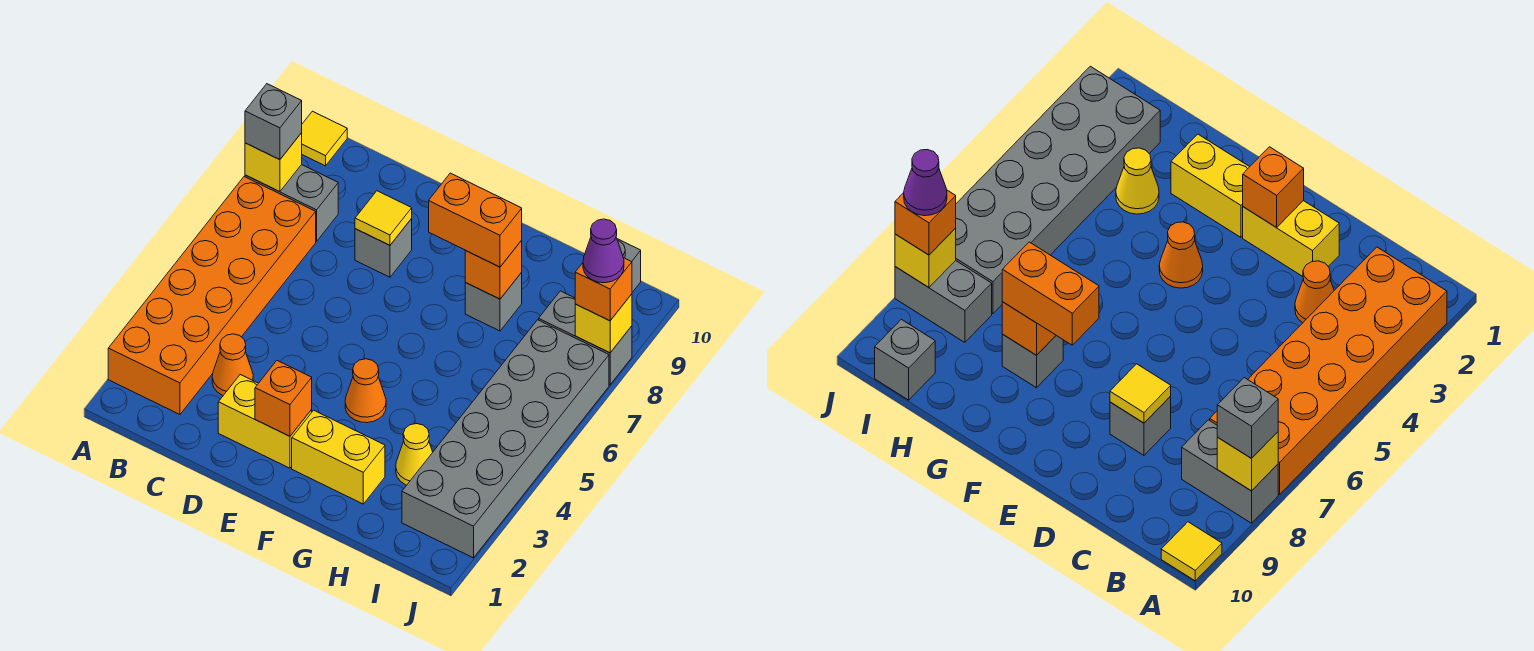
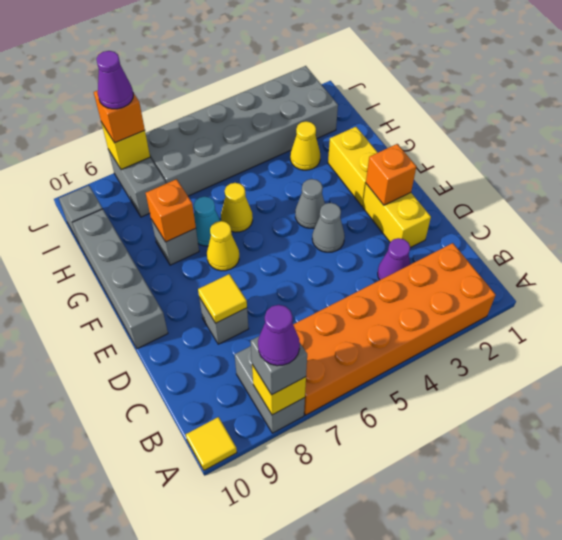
none -> purple cone A8 level 4
orange cone C3 level 1 -> purple cone C3 level 1
none -> grey cone E4 level 1
none -> grey brick E10:H10 level 1
orange cone F4 level 1 -> grey cone F4 level 1
none -> yellow cone F7 level 1
orange brick F8:G8 level 3 -> none
none -> yellow cone G6 level 1
none -> cyan cone G7 level 1

